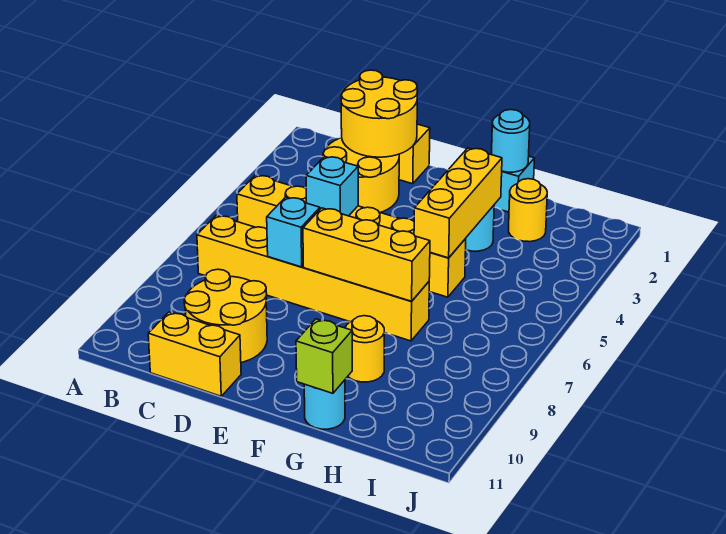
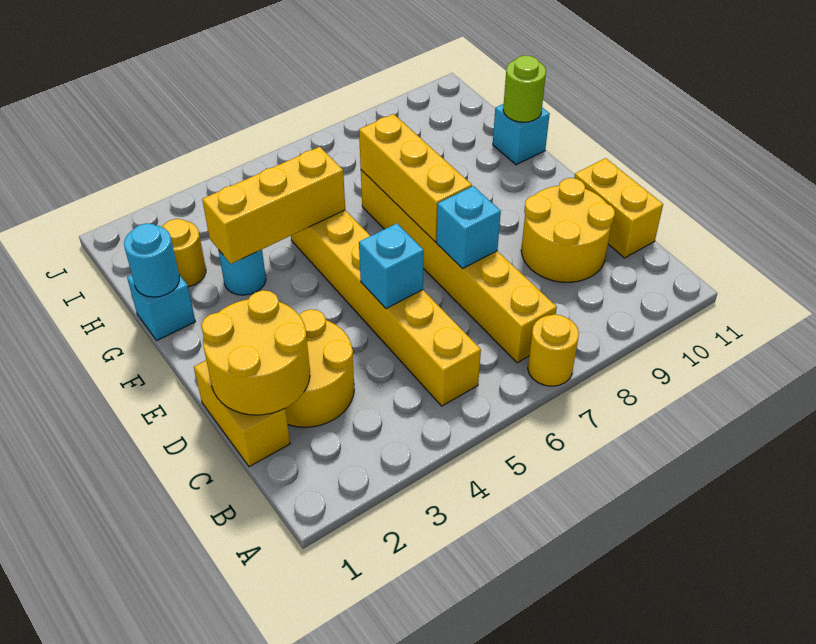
yellow round brick G9 level 1 -> yellow round brick A7 level 1
cyan round brick G11 level 1 -> cyan brick G11 level 1
lime brick G11 level 2 -> lime round brick G11 level 2

